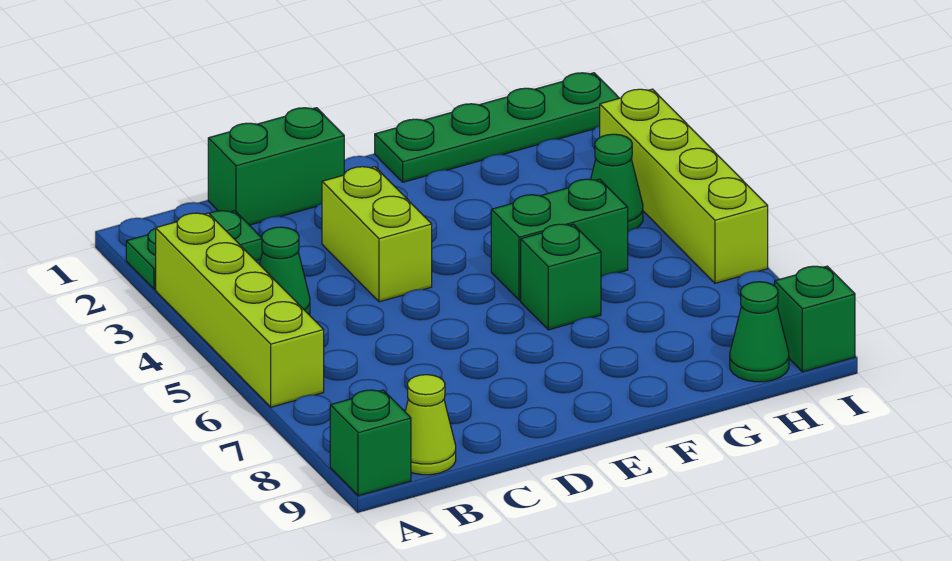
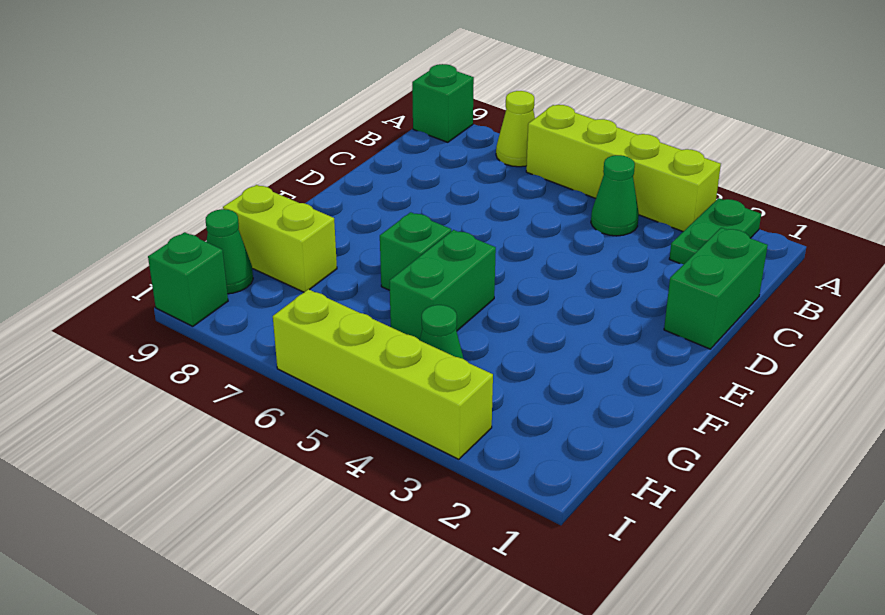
lime cone B9 level 1 -> lime cone A7 level 1
lime brick D3:D4 level 1 -> lime brick G8:G9 level 1
green plate F1:I1 level 1 -> none

